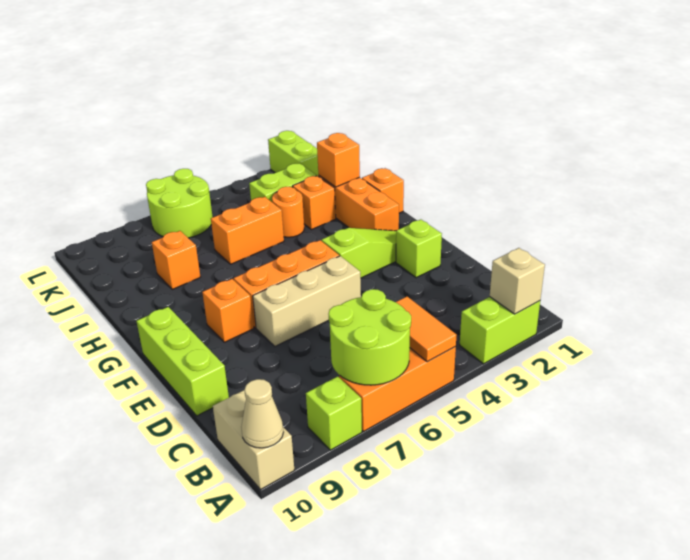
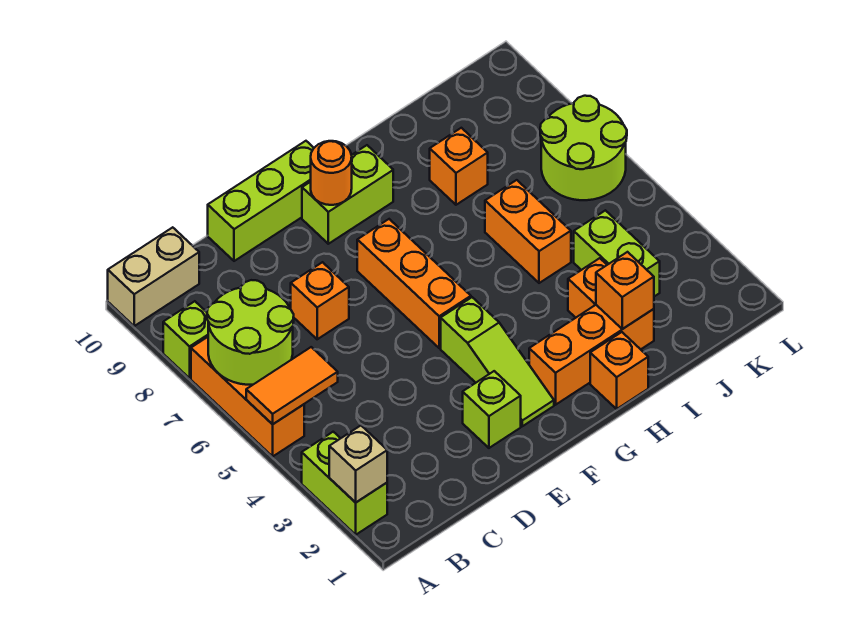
tan cone A10 level 2 -> none
tan brick E5:E7 level 1 -> none
orange brick F8 level 1 -> orange brick D7 level 1
orange round brick I4 level 1 -> orange round brick F9 level 2
lime brick K2:L2 level 1 -> lime brick F9:G9 level 1

